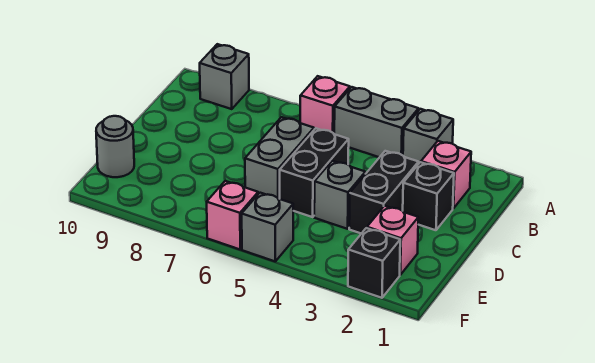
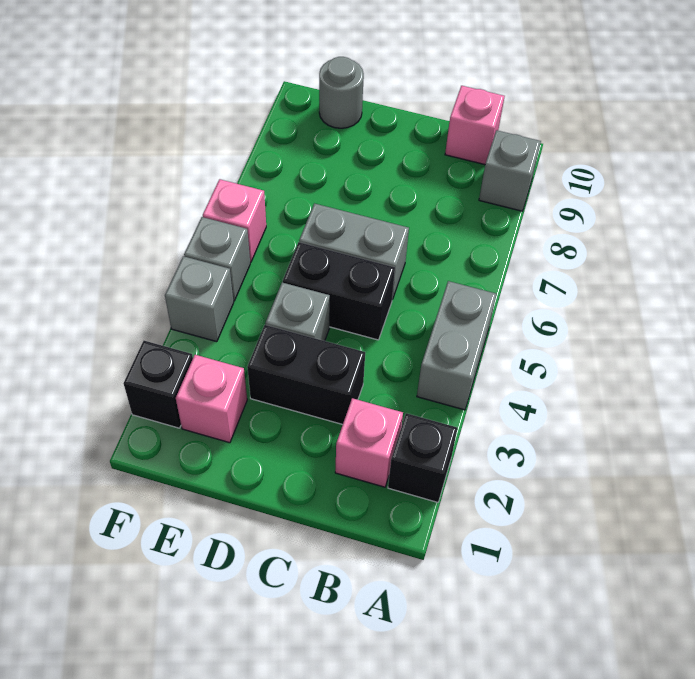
grey brick A3 level 1 -> grey brick F4 level 1
pink brick A6 level 1 -> pink brick B10 level 1
black brick C2 level 1 -> black brick A2 level 1

